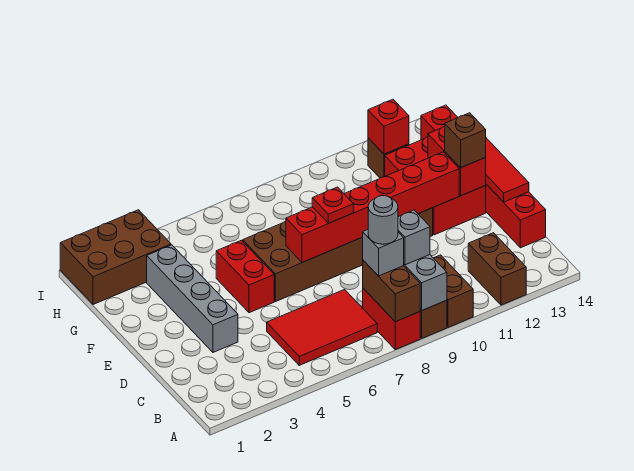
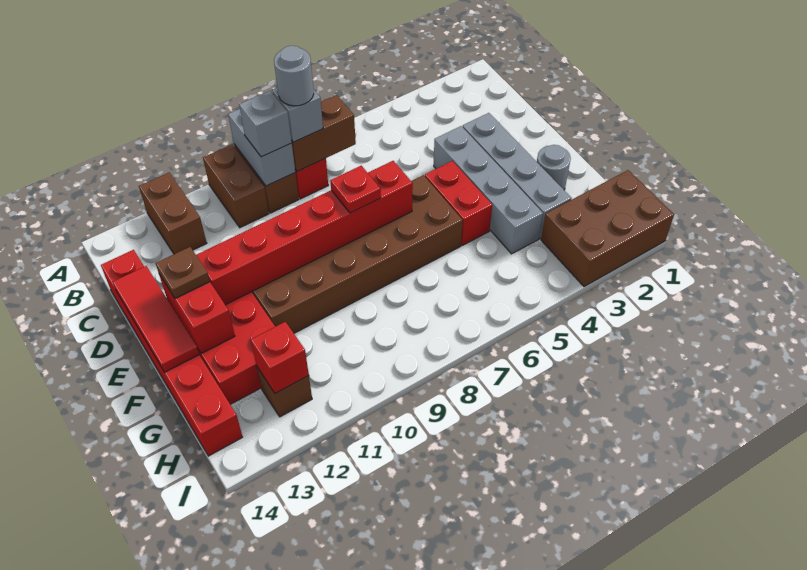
brown brick A8:B8 level 2 -> brown brick B7:B8 level 2
red tile B5:C7 level 1 -> none
none -> grey brick D4:G4 level 1
brown brick E13 level 3 -> brown plate E13 level 3
none -> grey round brick F2 level 1

